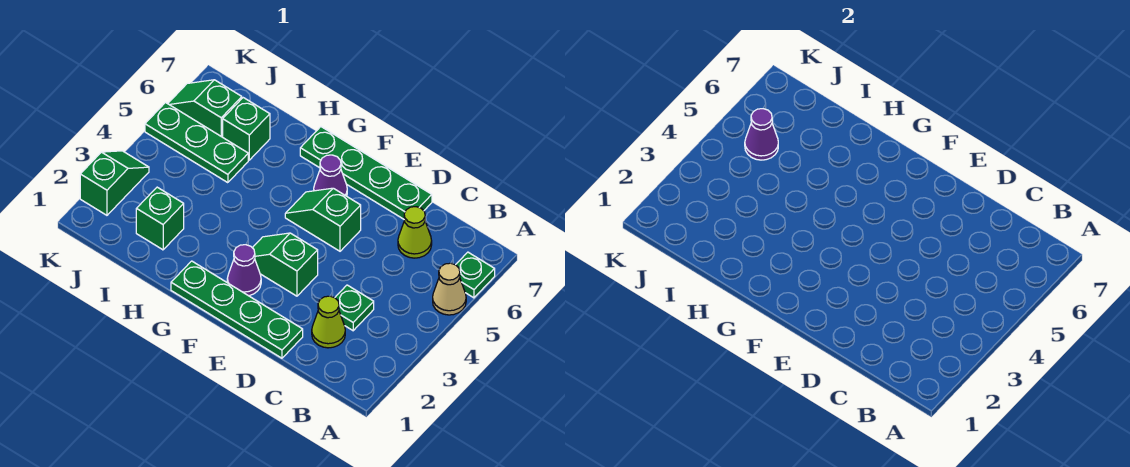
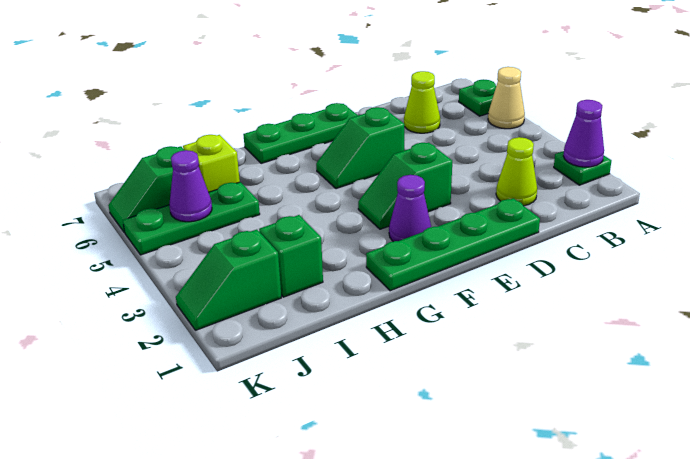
green plate C3 level 1 -> green plate A2 level 1
green plate D7:G7 level 1 -> green plate E7:G7 level 1
purple cone F6 level 1 -> purple cone A2 level 2
green brick I6 level 1 -> lime brick I6 level 1
green slope K2:K3 level 1 top 2 -> green slope J2:K2 level 1 top J

